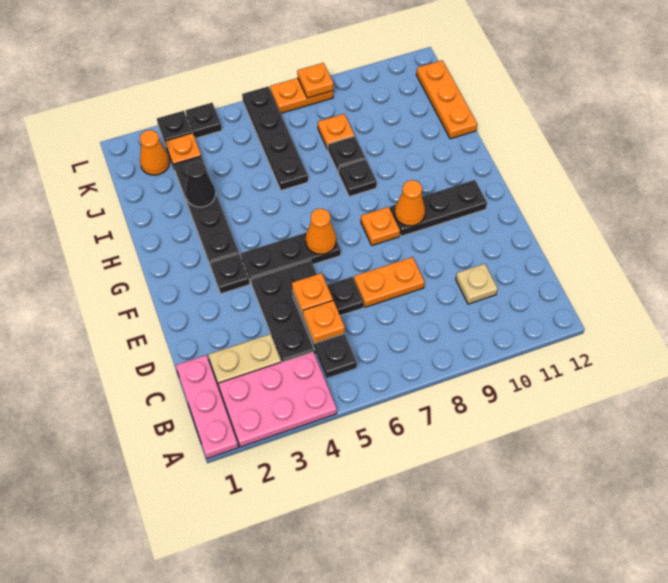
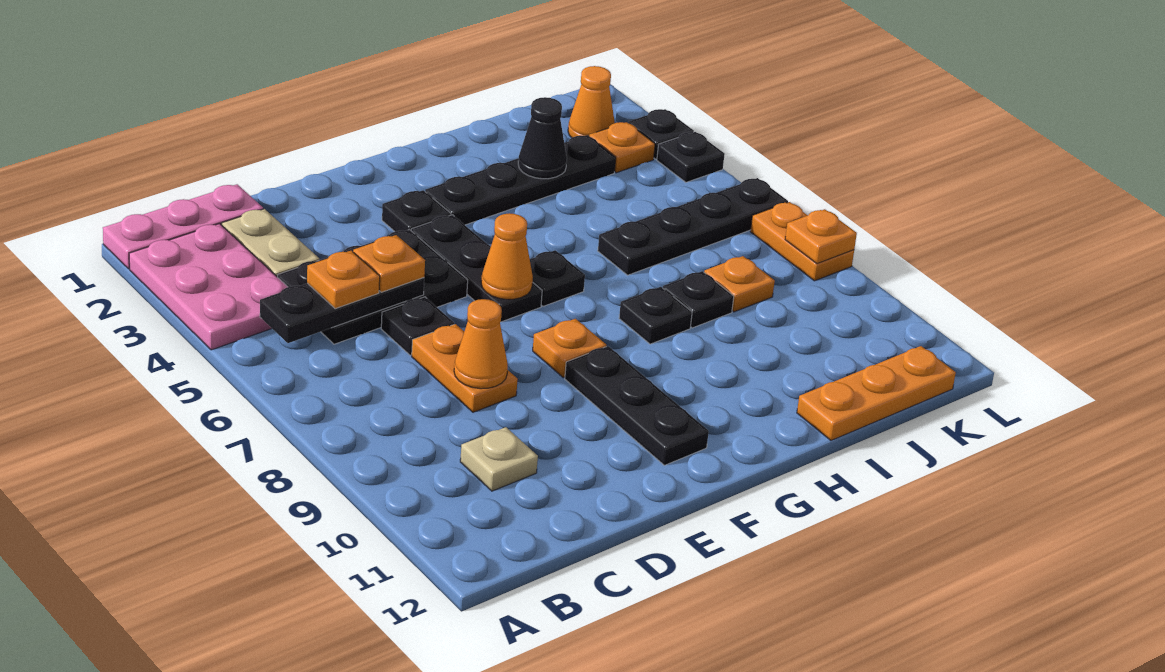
orange cone F9 level 2 -> orange cone D8 level 2
none -> black plate G6 level 1

